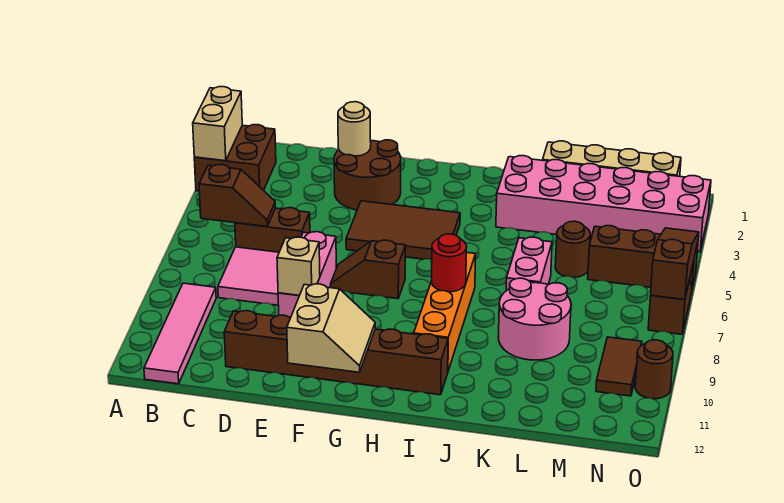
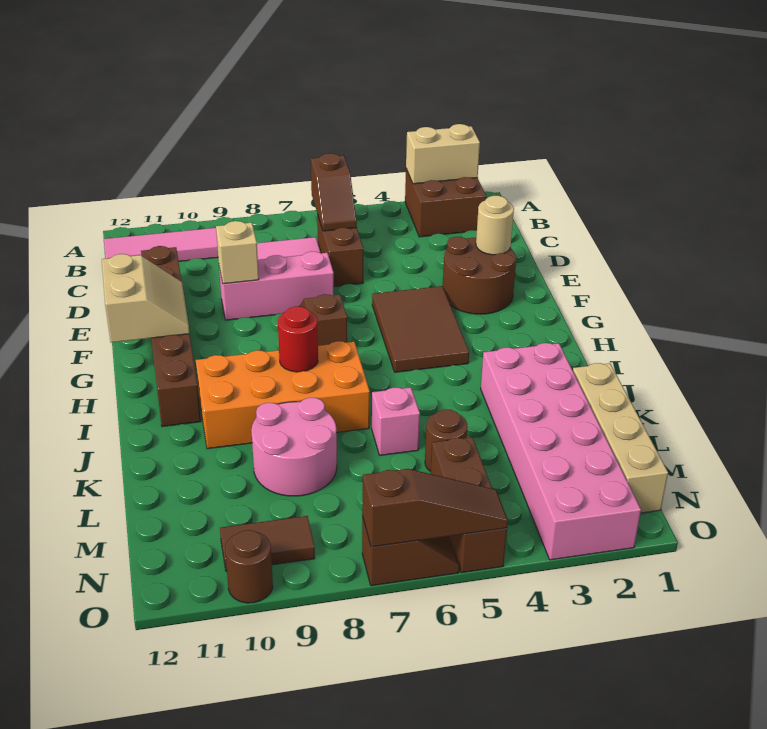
tan slope F11:G12 level 2 top F -> tan slope F11:G12 level 2 top 12
orange brick I7:I10 level 1 -> orange brick I7:J10 level 1
pink brick K6:K7 level 1 -> pink brick K6 level 1

